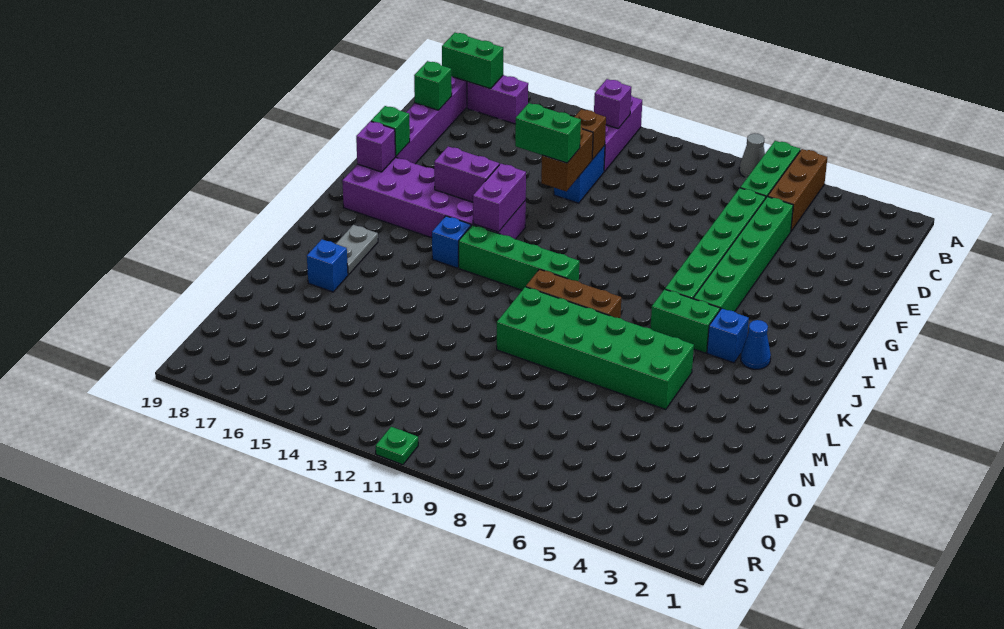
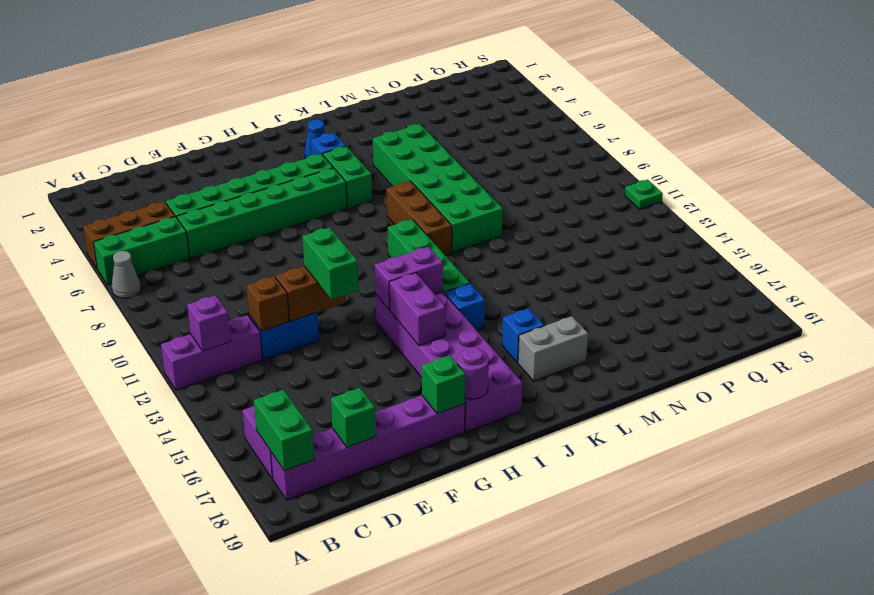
purple brick H18 level 2 -> purple round brick H18 level 2
grey plate K17:L17 level 1 -> grey brick K17:L17 level 1
blue brick M17 level 1 -> blue brick K16 level 1

